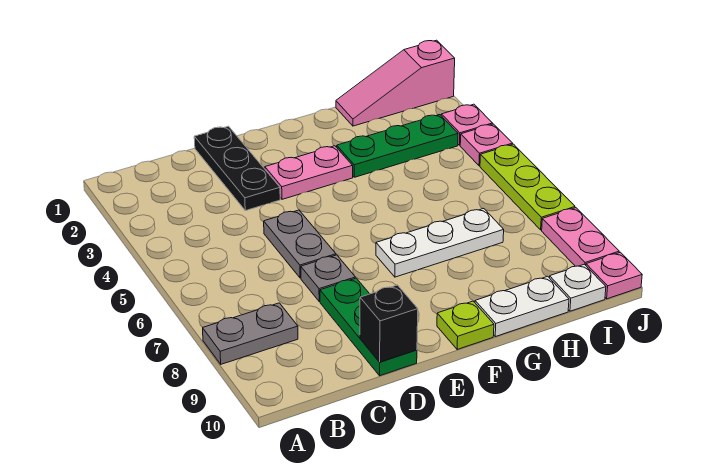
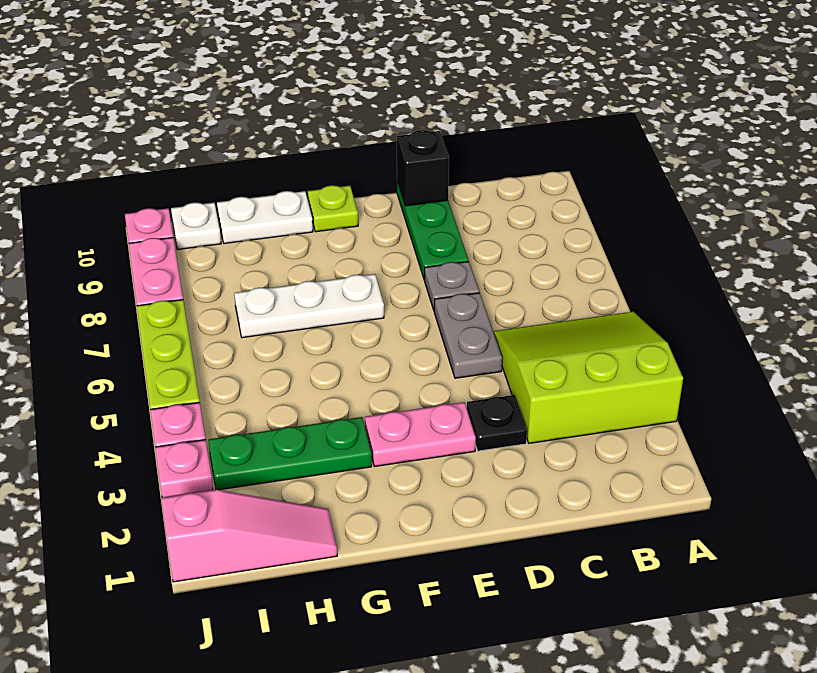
none -> lime slope A3:C5 level 1 top 3
grey plate A8:B8 level 1 -> none
black plate D1:D3 level 1 -> black plate D3 level 1

